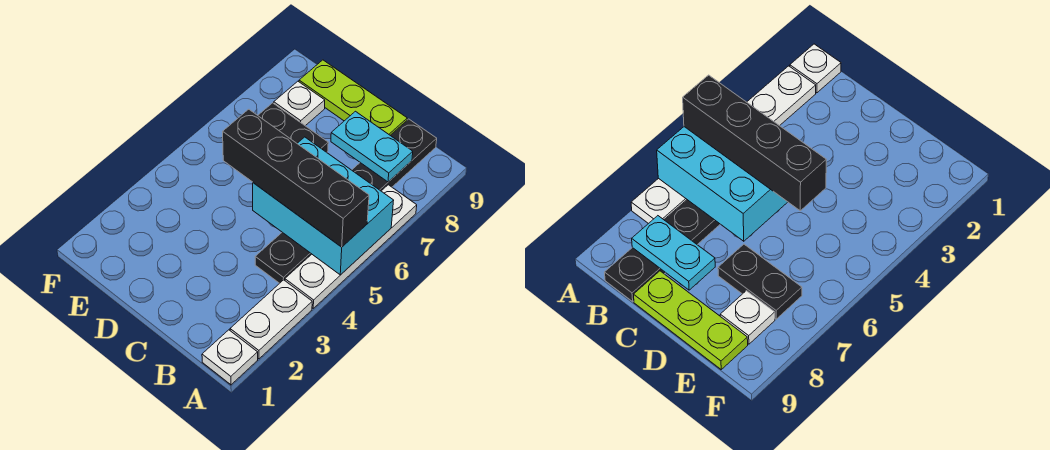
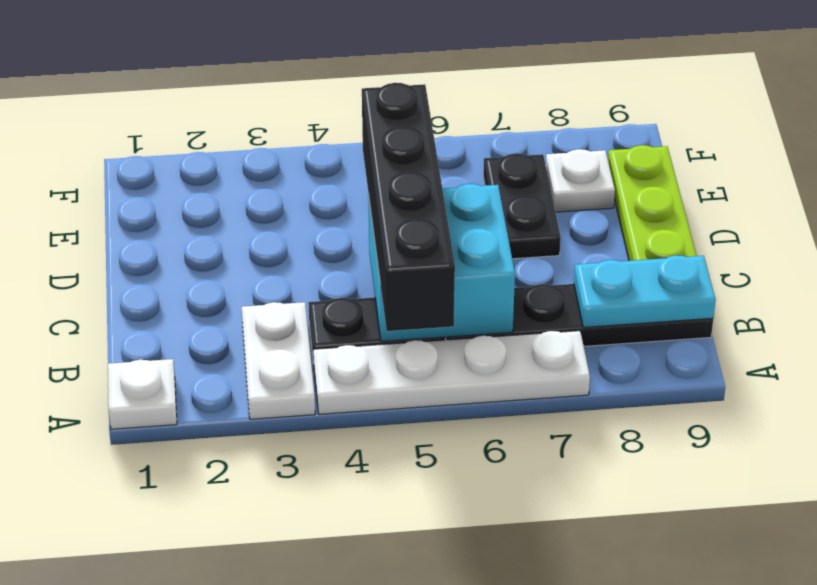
white plate A2:A3 level 1 -> white plate A3:B3 level 1
cyan brick A5:C6 level 2 -> cyan brick B5:C6 level 2
cyan plate B8:C8 level 2 -> cyan plate B8:B9 level 2

